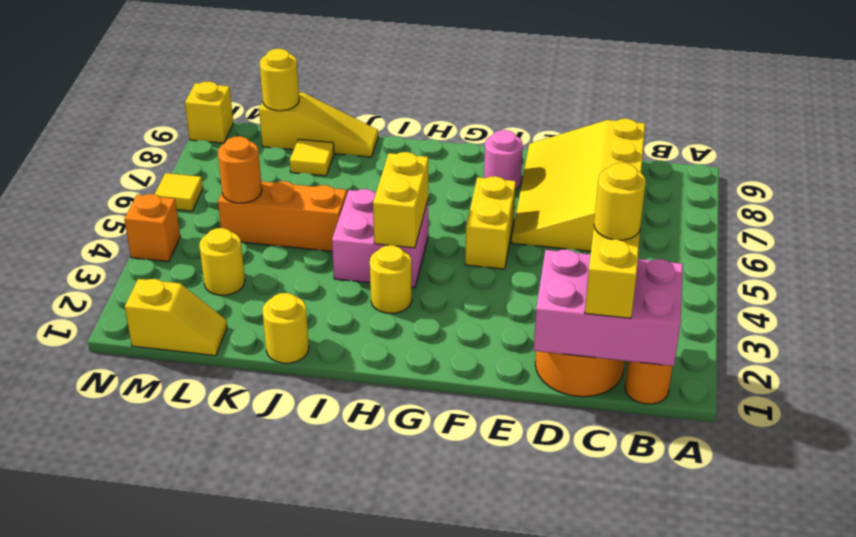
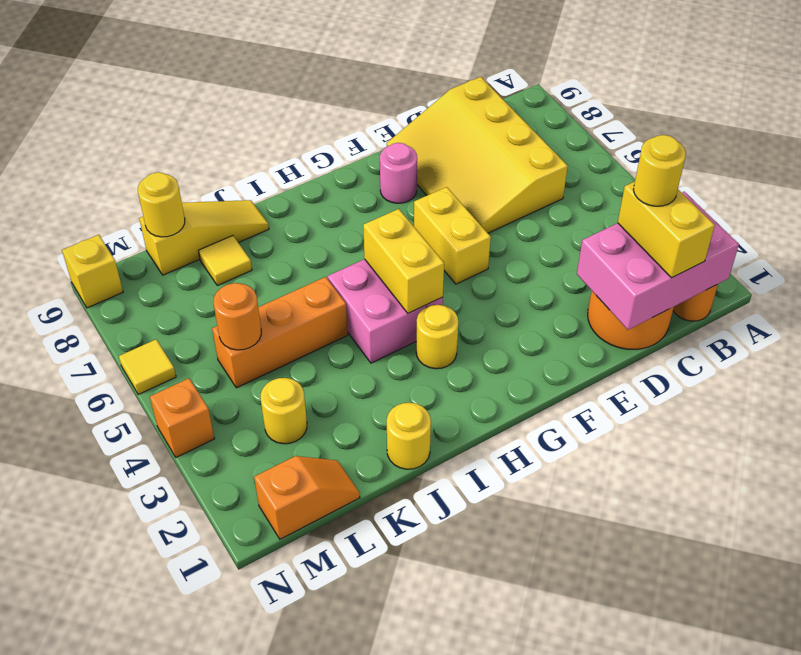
yellow slope L1:M1 level 1 top M -> orange slope L1:M1 level 1 top M

